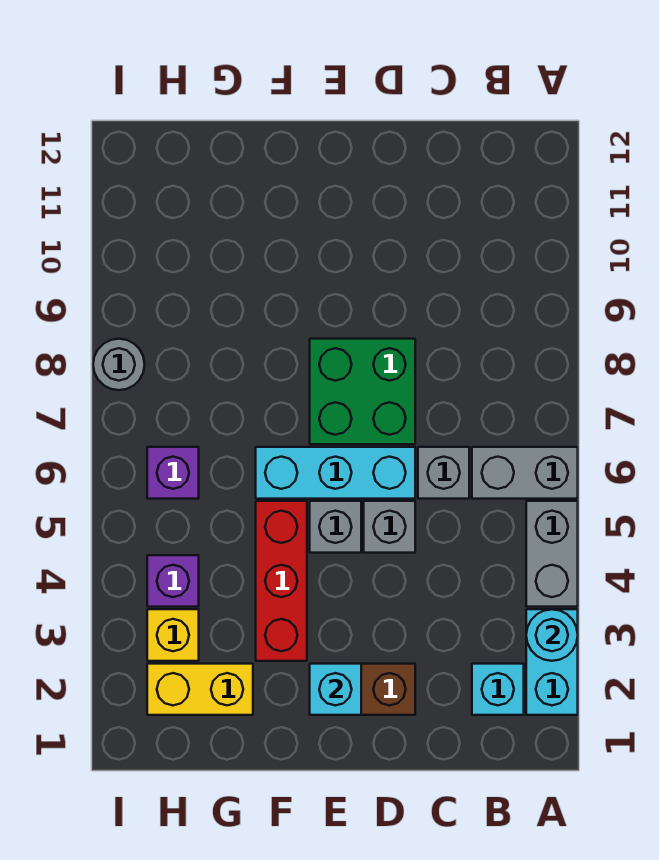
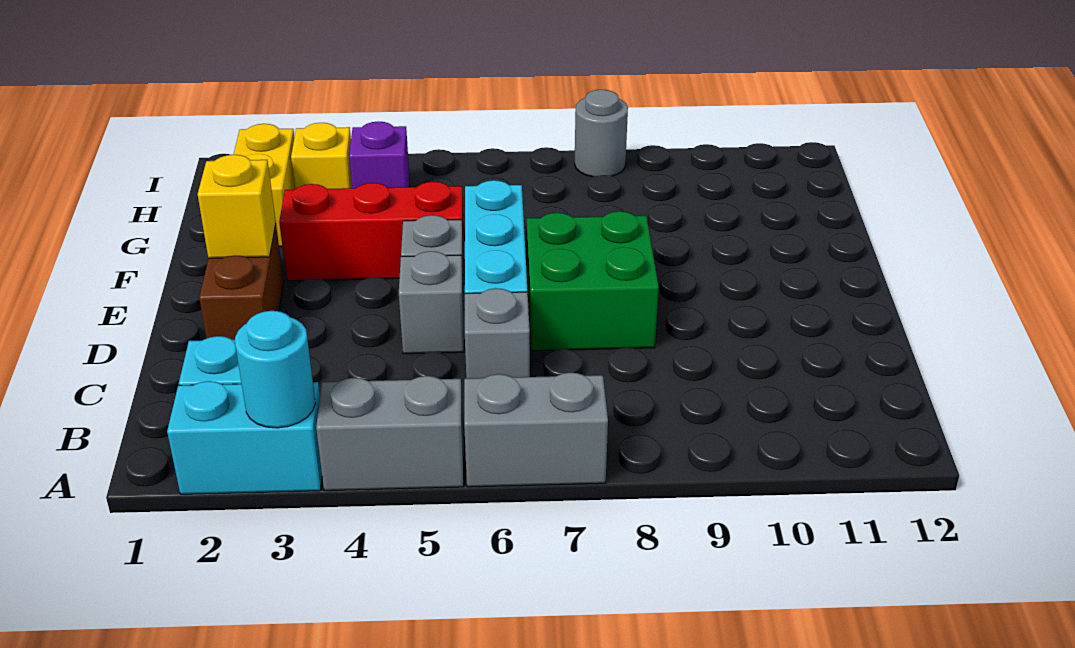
grey brick A6:B6 level 1 -> grey brick A6:A7 level 1
cyan brick E2 level 2 -> yellow brick E2 level 2
purple brick H6 level 1 -> none

